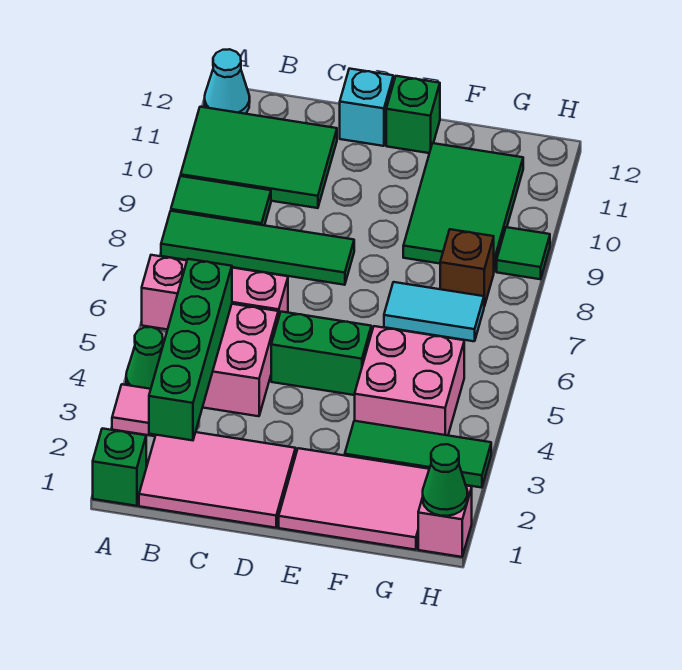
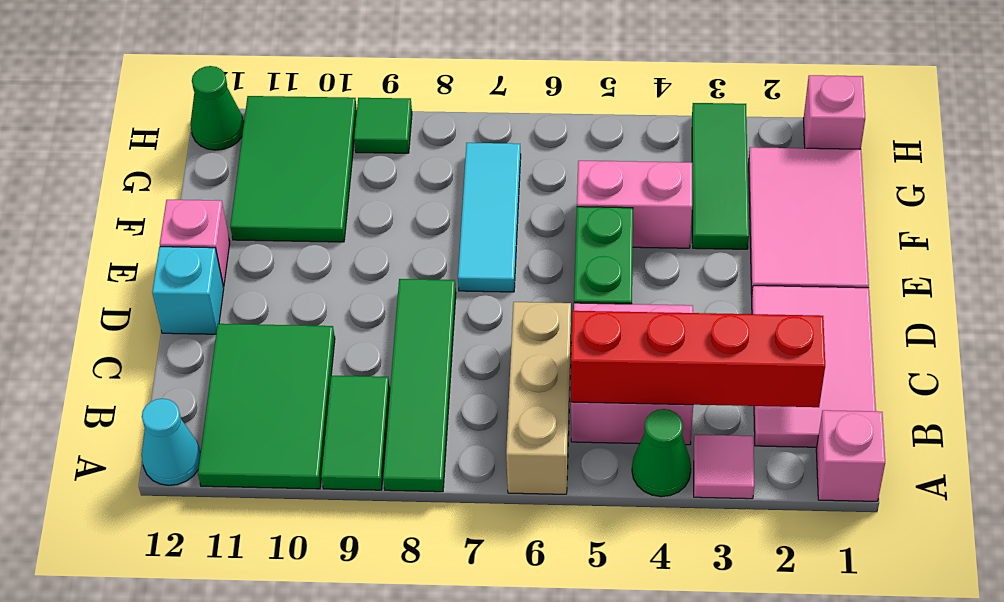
green brick A1 level 1 -> pink brick A1 level 1
pink brick A6:C6 level 1 -> tan brick A6:C6 level 1
green brick B2:B5 level 2 -> red brick B2:B5 level 2
green brick E12 level 1 -> pink brick E12 level 1
pink brick F4:G5 level 1 -> pink brick F4:F5 level 1
cyan tile F7:G7 level 1 -> cyan tile E7:G7 level 1
green tile F9:G11 level 1 -> green tile F10:H11 level 1
brown brick G8 level 1 -> none
green cone H1 level 2 -> green cone H12 level 1

